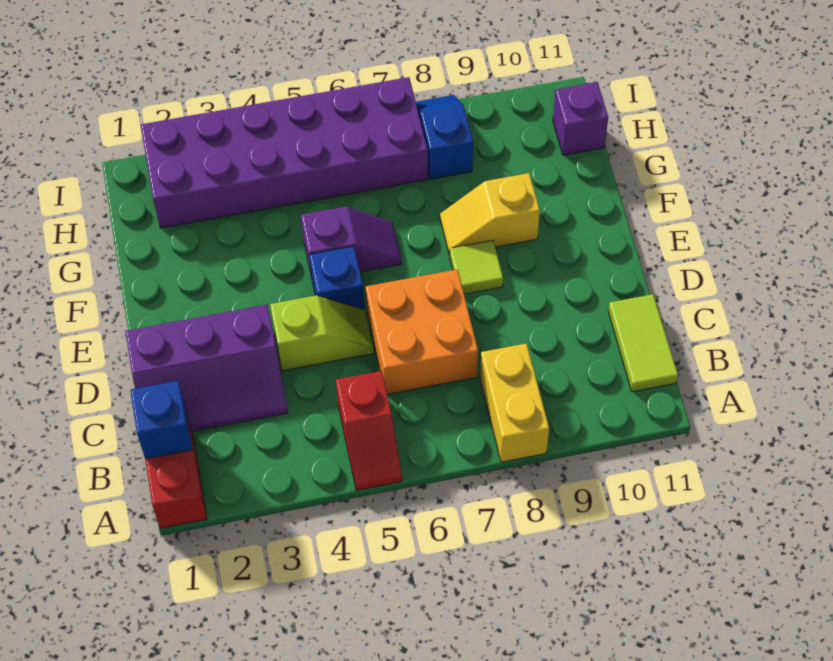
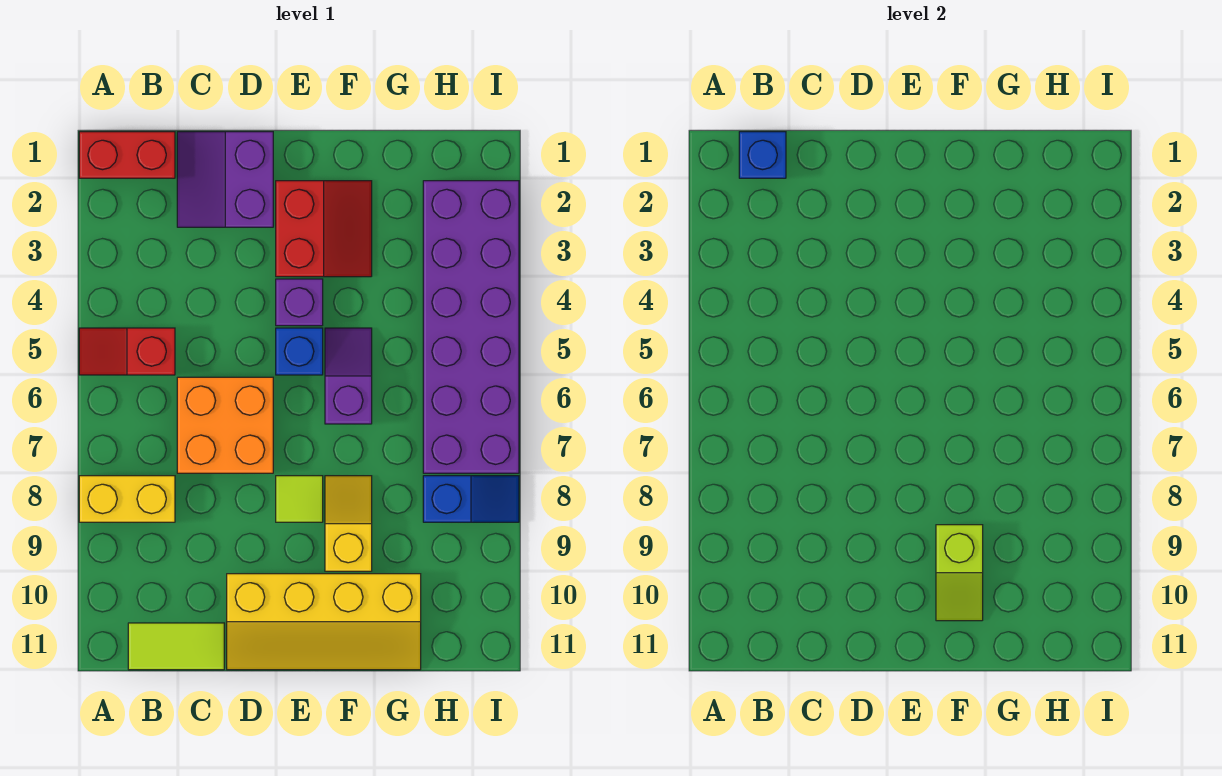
purple slope C1:D3 level 1 top D -> purple slope C1:D2 level 1 top D
lime slope D4:D5 level 1 top 4 -> lime slope F9:F10 level 2 top 9
none -> yellow slope D10:G11 level 1 top 10
none -> red slope E2:F3 level 1 top E
purple slope F5:F6 level 1 top 5 -> purple slope F5:F6 level 1 top 6
purple brick H11 level 1 -> purple brick E4 level 1

